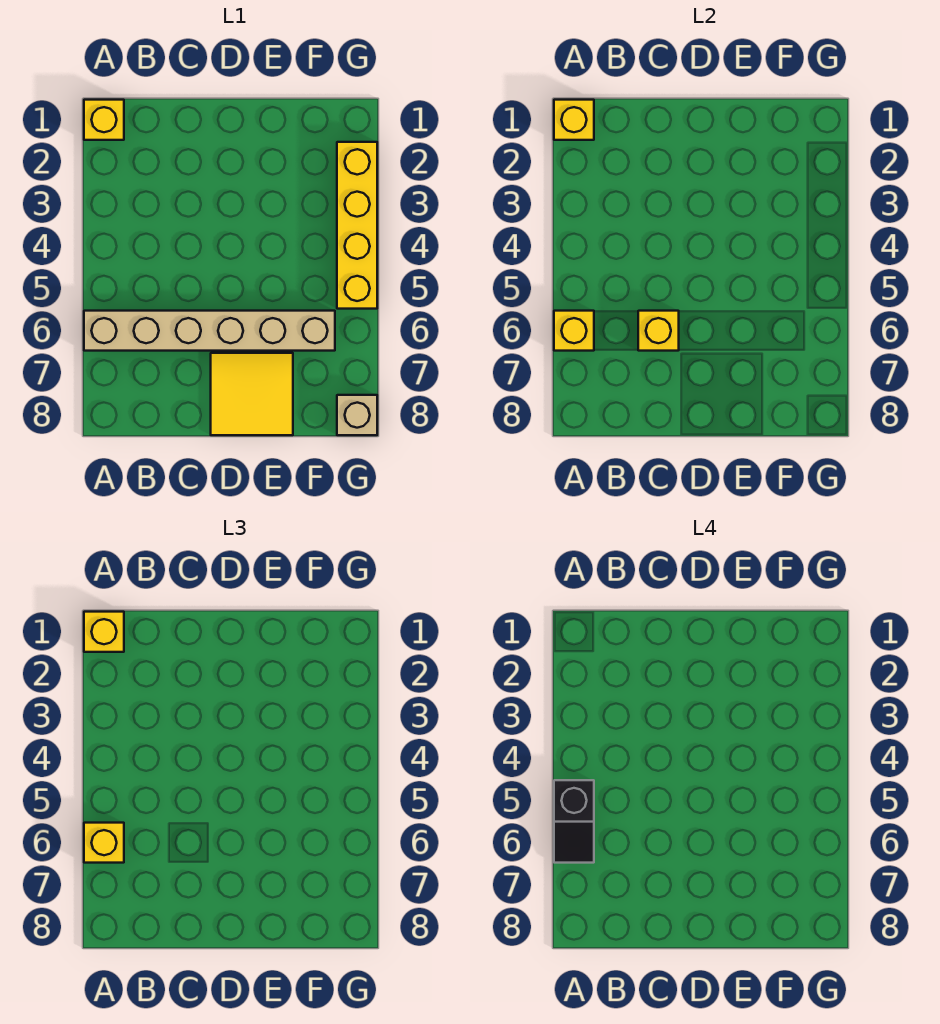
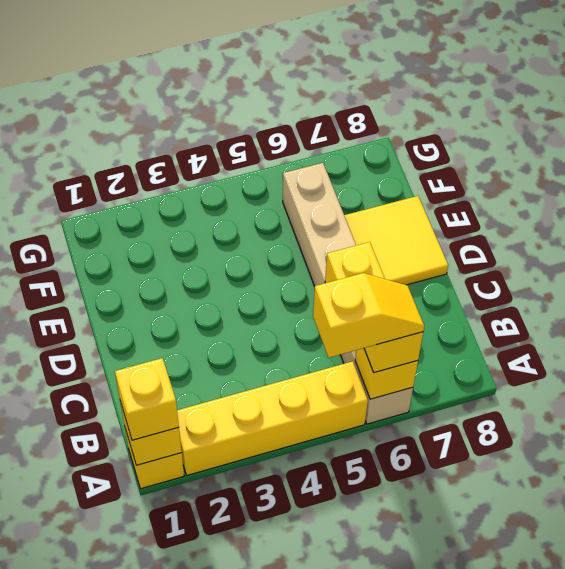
black slope A5:A6 level 4 top 5 -> yellow slope A5:A6 level 4 top 5
yellow brick G2:G5 level 1 -> yellow brick A2:A5 level 1
tan brick G8 level 1 -> none

